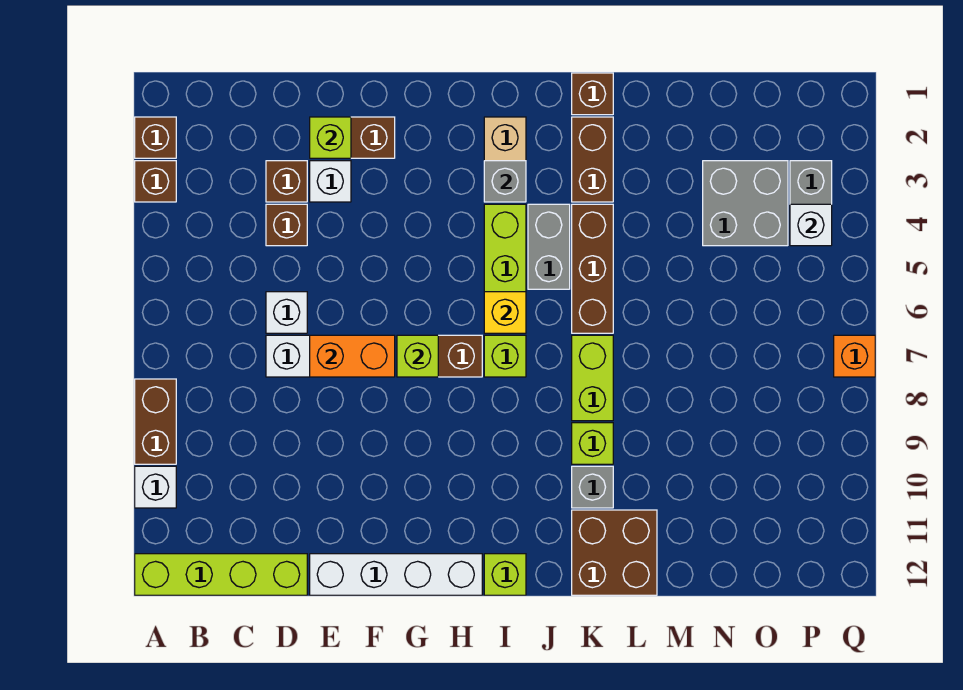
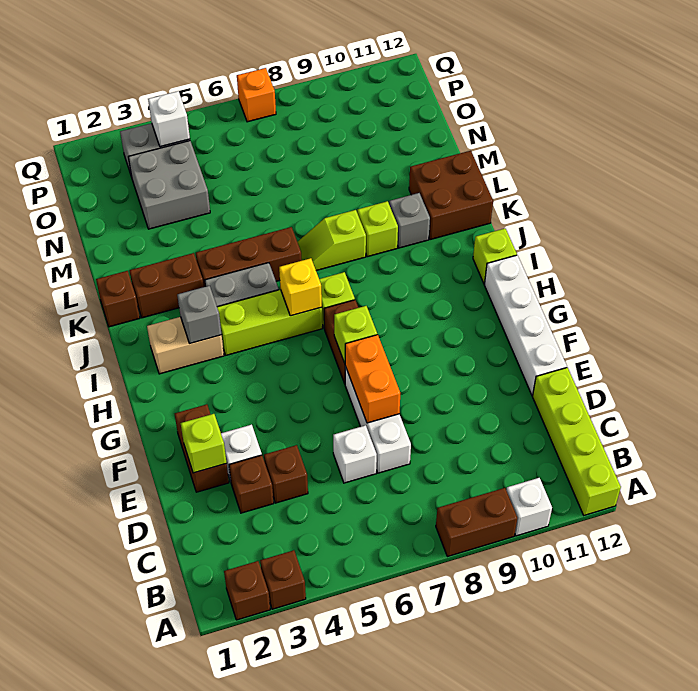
lime brick K7:K8 level 1 -> lime slope K7:K8 level 1 top 8

